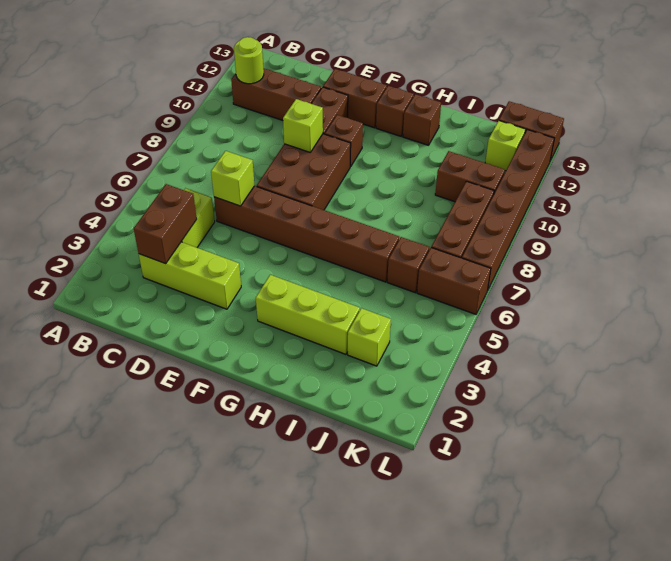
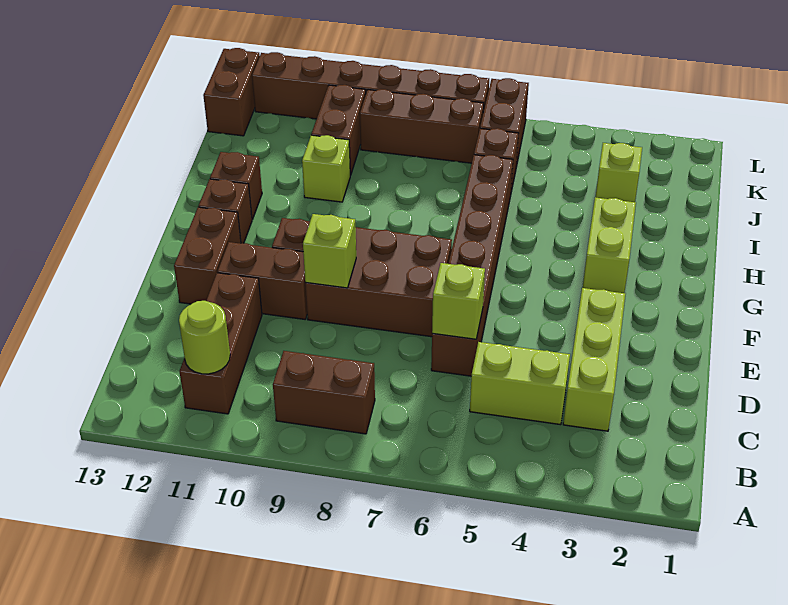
brown brick C3:C4 level 2 -> brown brick B8:B9 level 1
lime brick G3:I3 level 1 -> lime brick G3:H3 level 1
lime brick K12 level 1 -> lime brick I10 level 1

